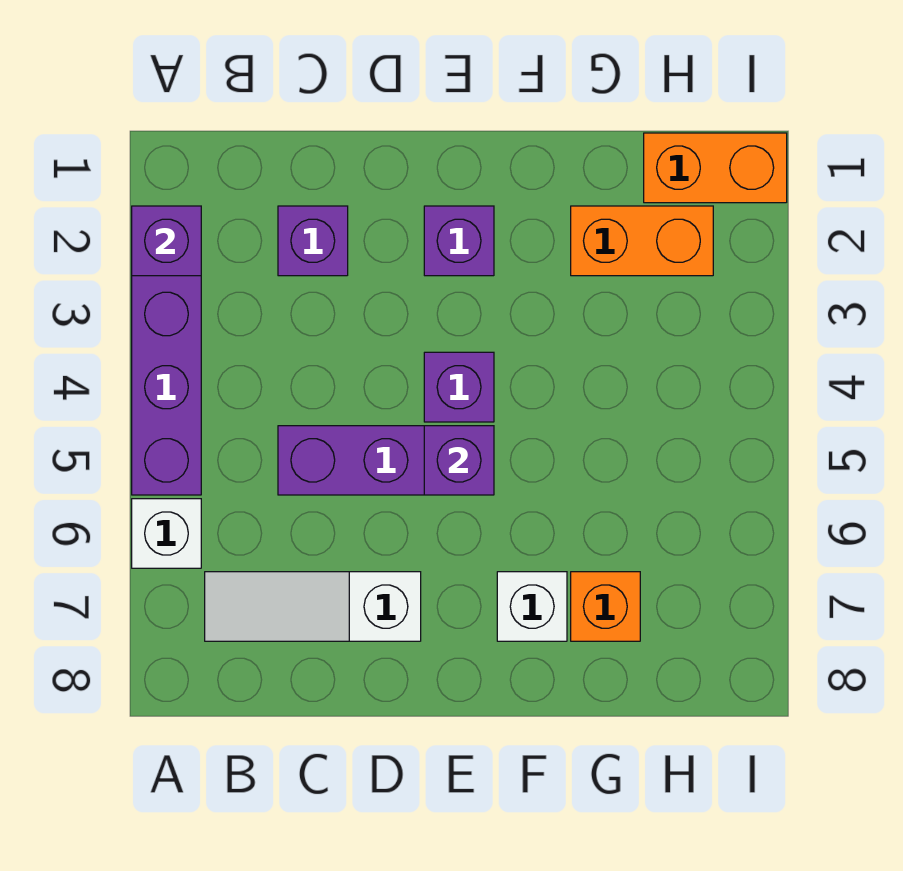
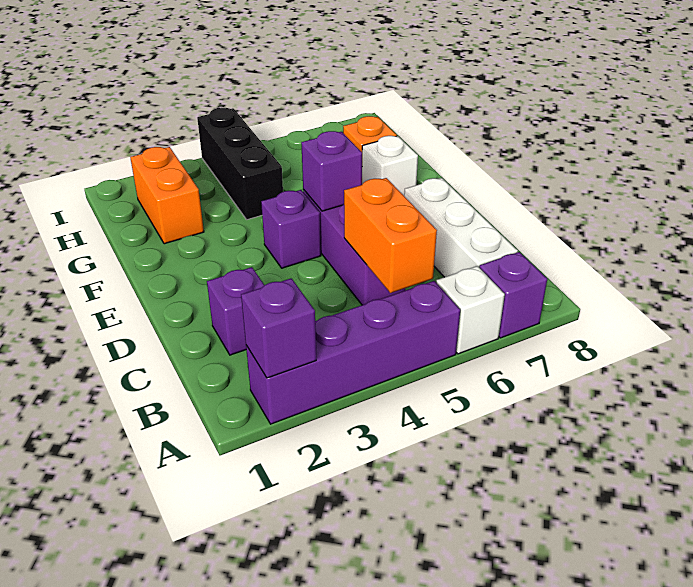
white slope B7:D7 level 1 top D -> white brick B7:D7 level 1
purple brick E2 level 1 -> purple brick A7 level 1
none -> black brick G4:I4 level 1
orange brick H1:I1 level 1 -> orange brick B5:C5 level 2

